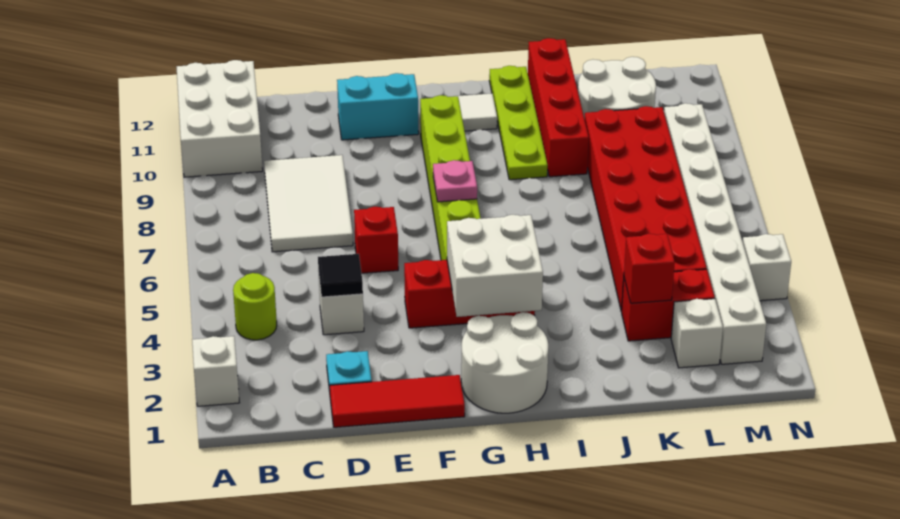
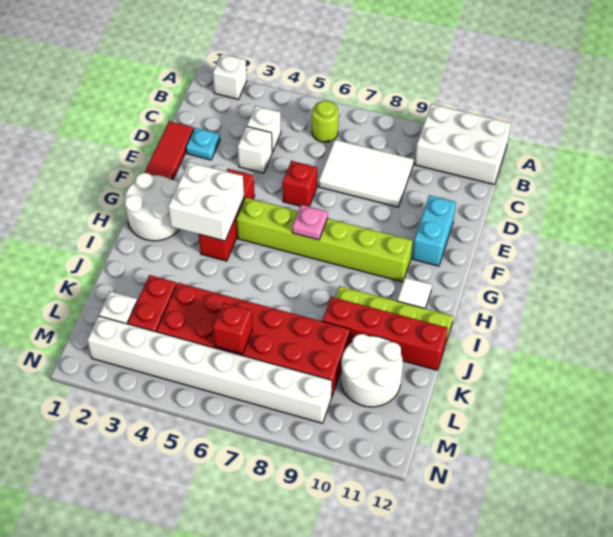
lime round brick B4 level 1 -> lime round brick B6 level 1
black tile D4 level 2 -> none
red brick K3 level 2 -> red brick L6 level 2
white brick N4 level 1 -> white brick C4 level 1

